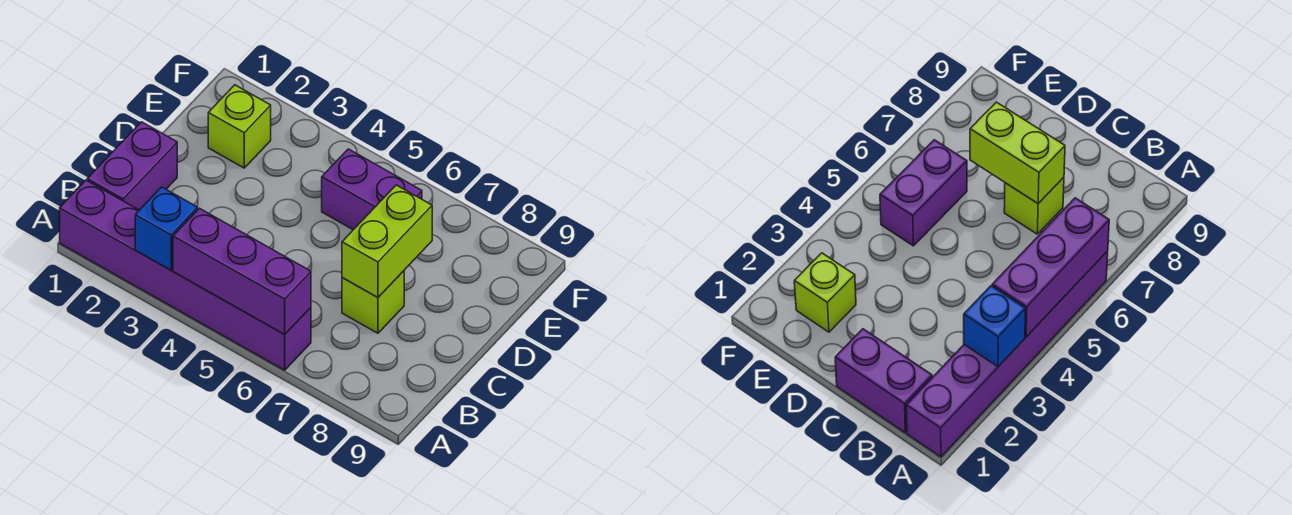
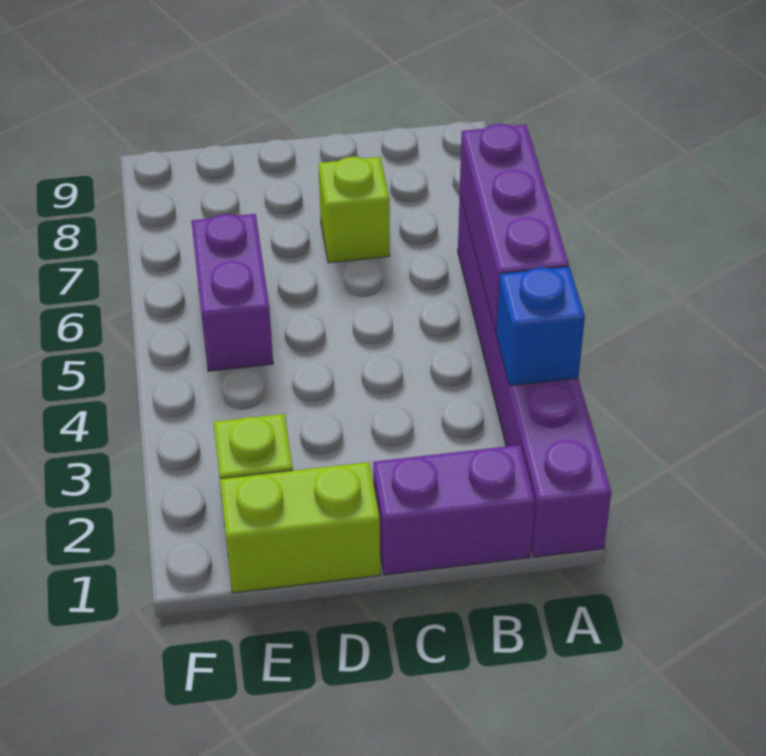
lime brick C7:D7 level 2 -> lime brick D1:E1 level 1

